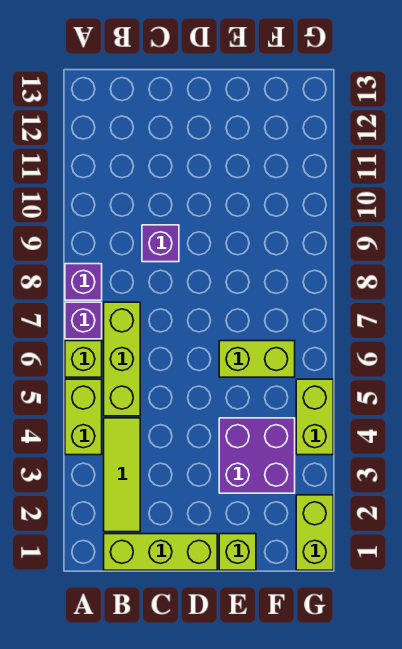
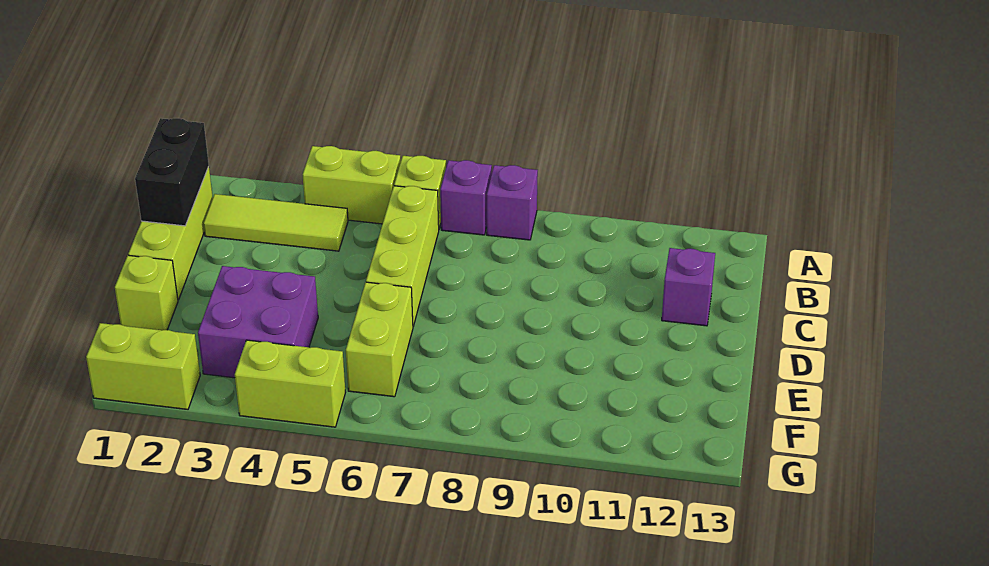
none -> black brick B1:C1 level 2
lime brick B5:B7 level 1 -> lime brick B6:D6 level 1
purple brick C9 level 1 -> purple brick C12 level 1

